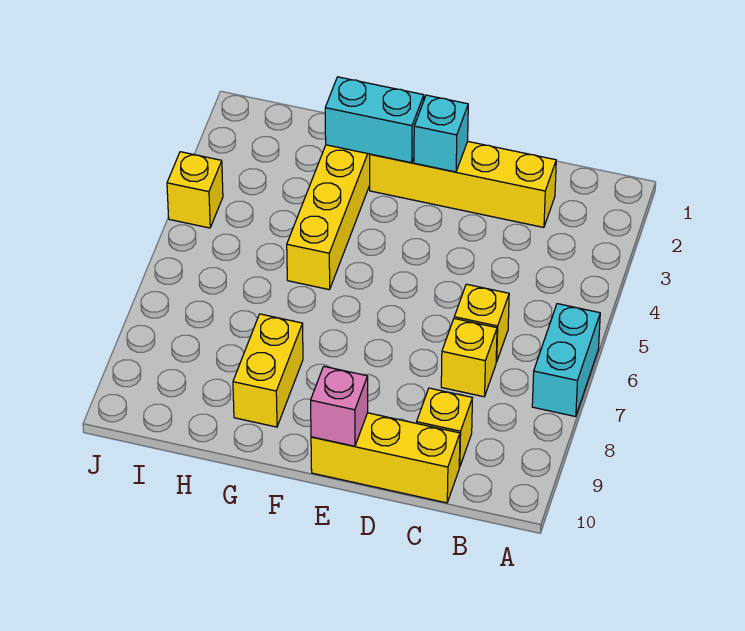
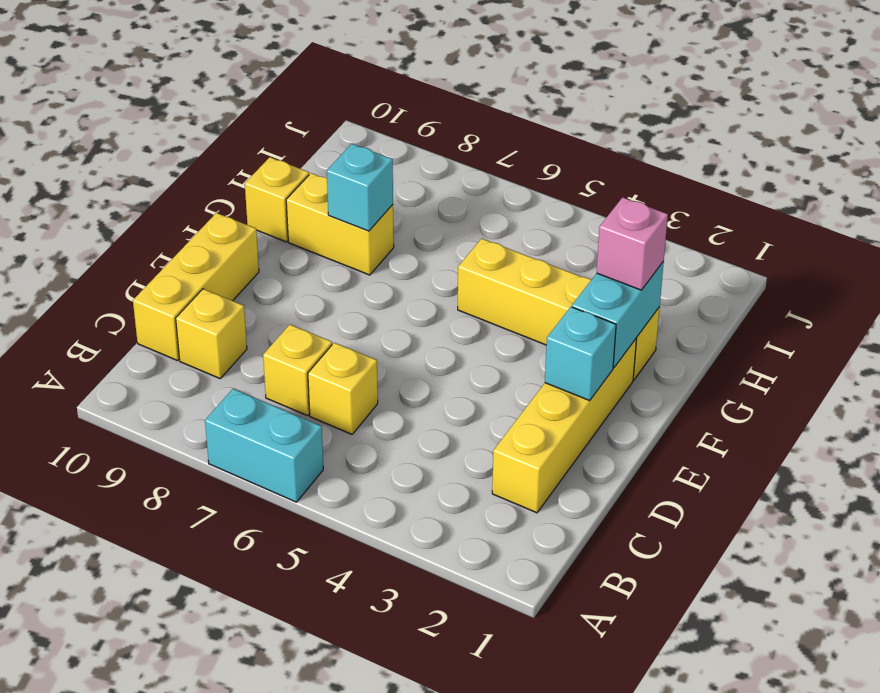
pink brick E10 level 2 -> pink brick G2 level 3
none -> cyan brick G8 level 2
yellow brick J4 level 1 -> yellow brick G10 level 1

